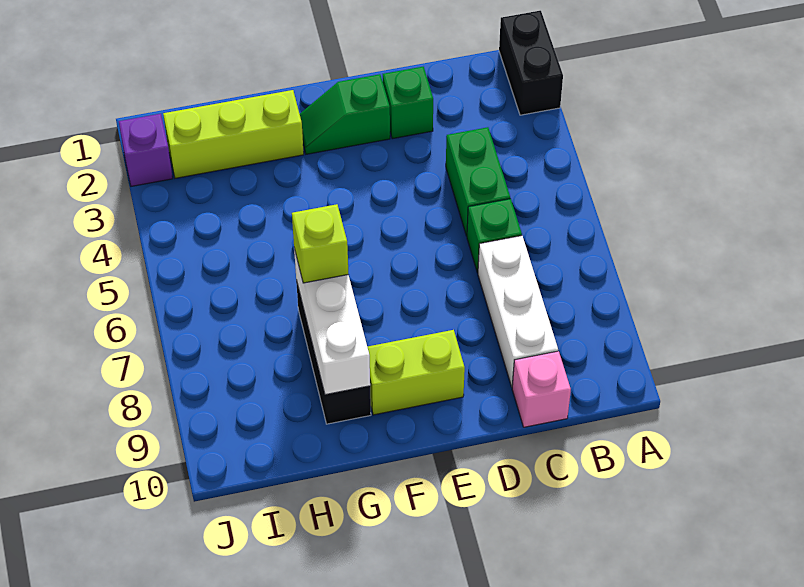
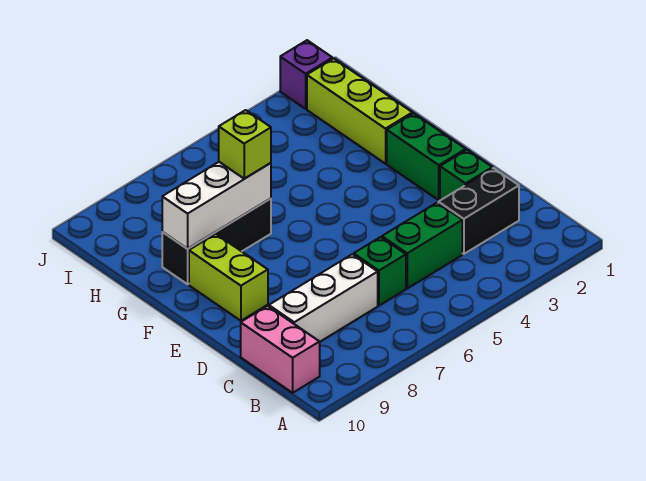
black brick A1:A2 level 1 -> black brick C2:C3 level 1
pink brick C10 level 1 -> pink brick B10:C10 level 1
green slope E2:F2 level 1 top E -> green brick E2:F2 level 1

